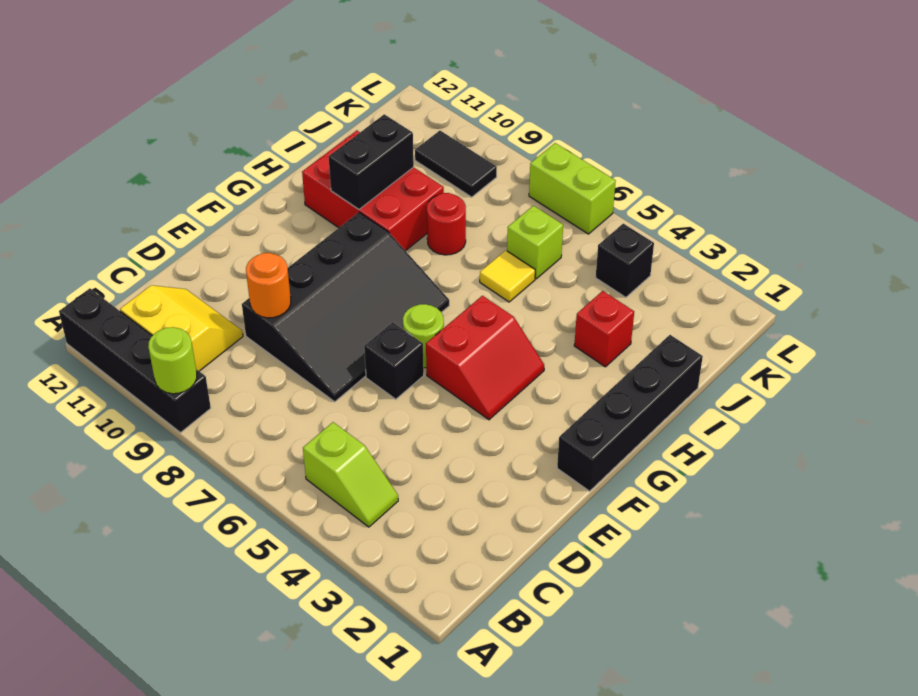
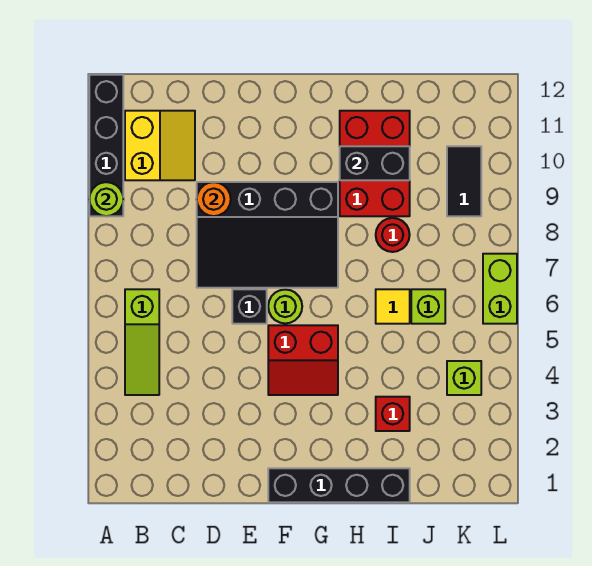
lime slope B4:B5 level 1 top 5 -> lime slope B4:B6 level 1 top 6
black brick K4 level 1 -> lime brick K4 level 1

